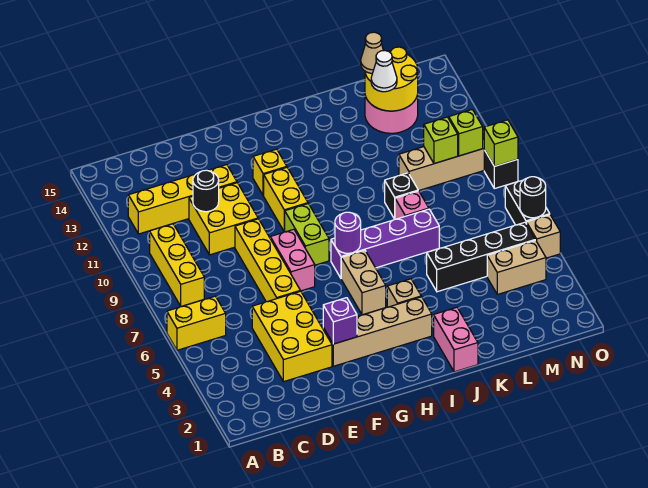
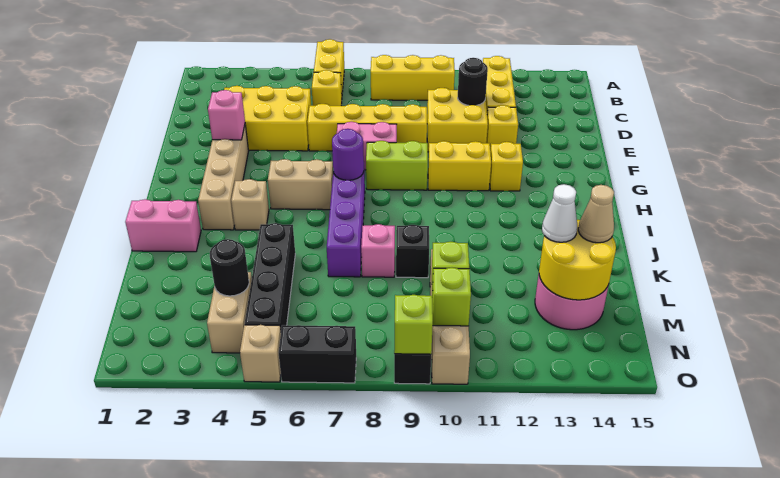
none -> yellow brick C6 level 1
purple brick F3 level 2 -> pink brick F3 level 2
black round brick O6 level 2 -> black round brick M4 level 2

